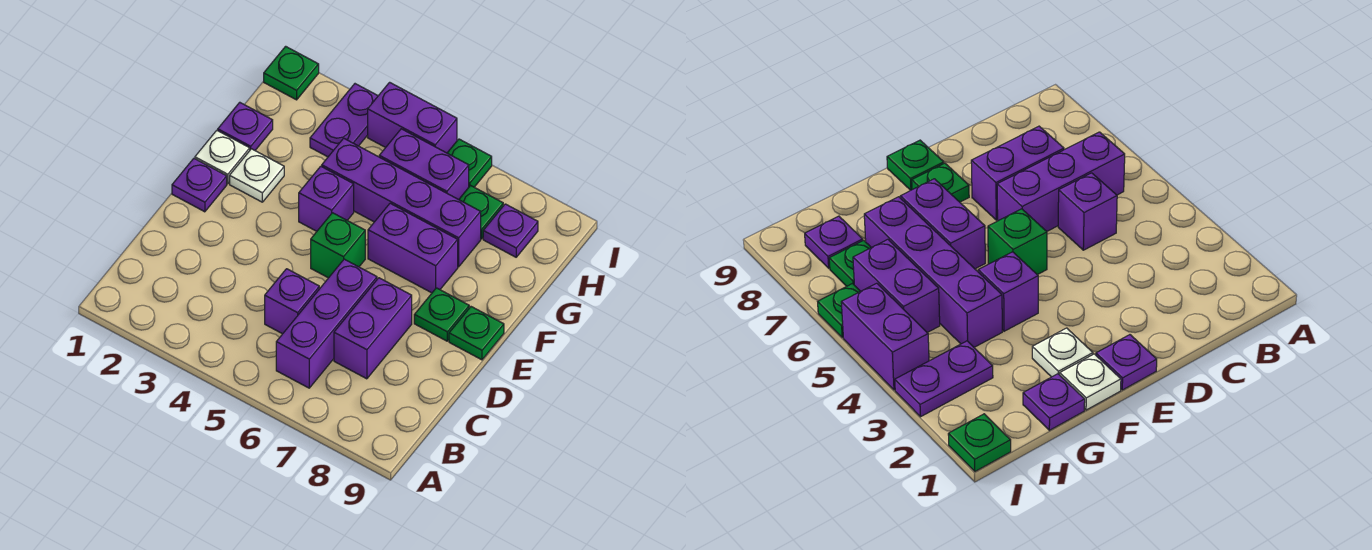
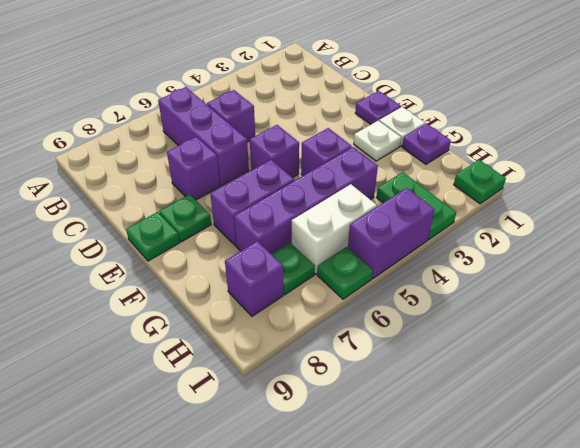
purple brick C7:D7 level 1 -> purple brick D7 level 1
green brick E5 level 1 -> purple brick E5 level 1
purple plate H3:I3 level 1 -> green plate H3:I3 level 1
purple brick H5:H6 level 1 -> white brick H5:H6 level 1
purple plate H8 level 1 -> purple brick H8 level 1

